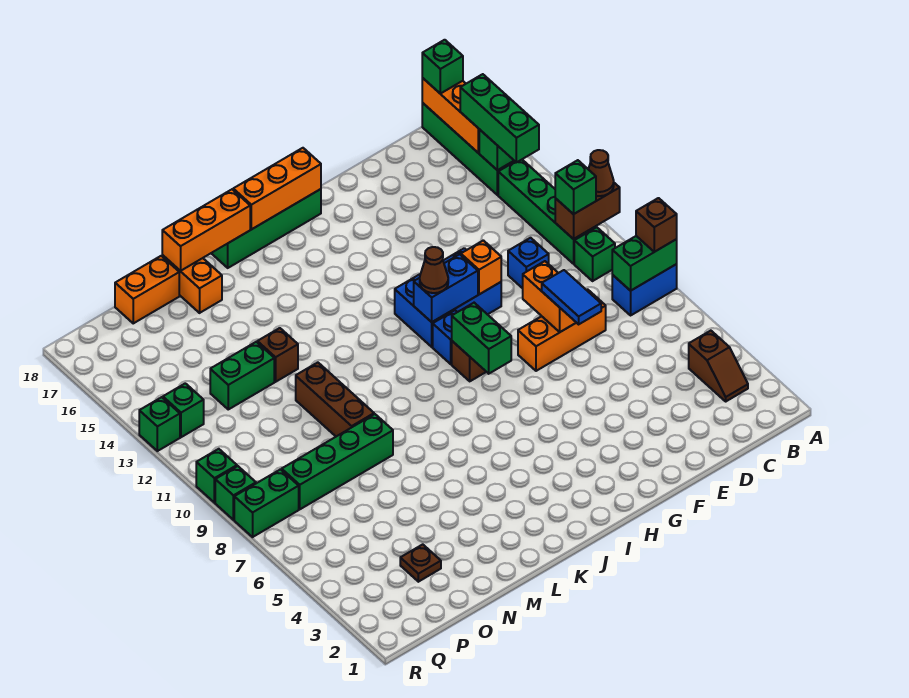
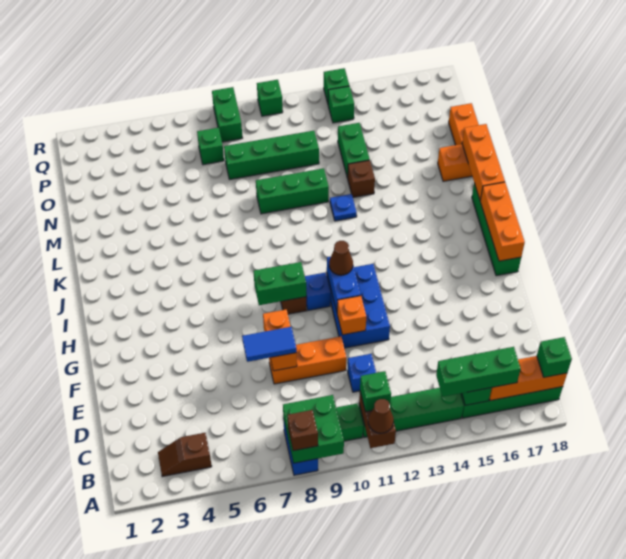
green brick A8:B8 level 2 -> green brick A8:B9 level 2
orange brick D8:F8 level 1 -> orange brick E8:E10 level 1
orange brick E8:E9 level 2 -> orange brick E8:F8 level 2
none -> blue plate L12 level 1
green brick M8:P8 level 1 -> green brick O8:O11 level 1
brown brick M9:M11 level 1 -> green brick M9:M11 level 1
brown plate O3 level 1 -> none
green brick R9 level 1 -> green brick P7 level 1

